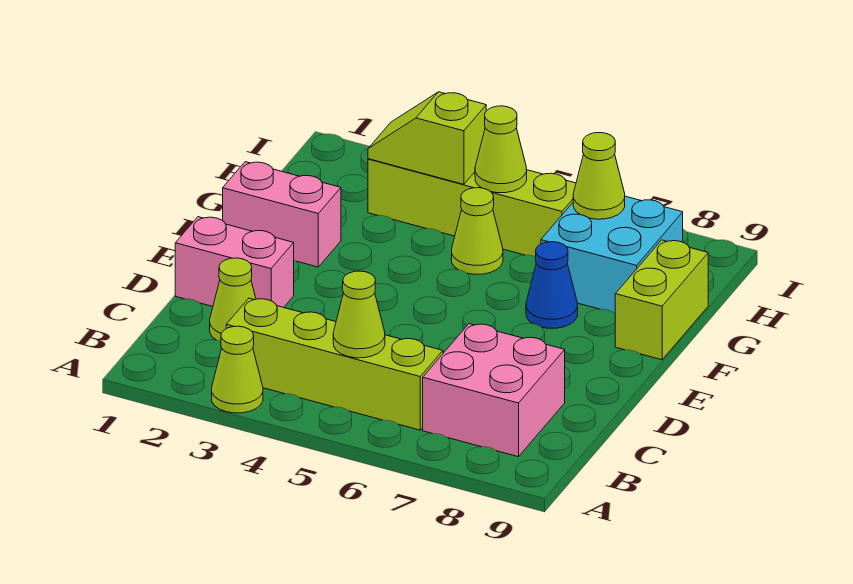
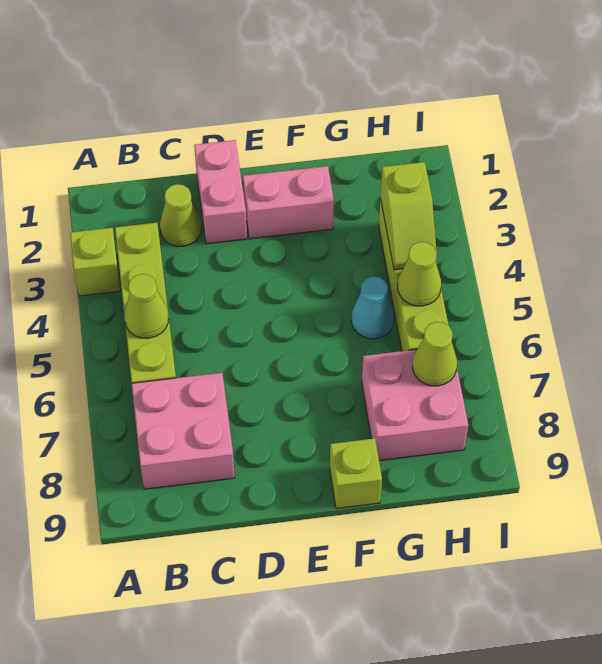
lime cone A3 level 1 -> lime brick A3 level 1
pink brick F1:F2 level 1 -> pink brick E2:F2 level 1
blue cone F7 level 1 -> none
lime brick F9:G9 level 1 -> lime brick F9 level 1
lime cone G5 level 1 -> cyan cone G5 level 1
cyan brick G7:H8 level 1 -> pink brick G7:H8 level 1
lime slope H3:H4 level 2 top 4 -> lime slope H3:H4 level 2 top 3

